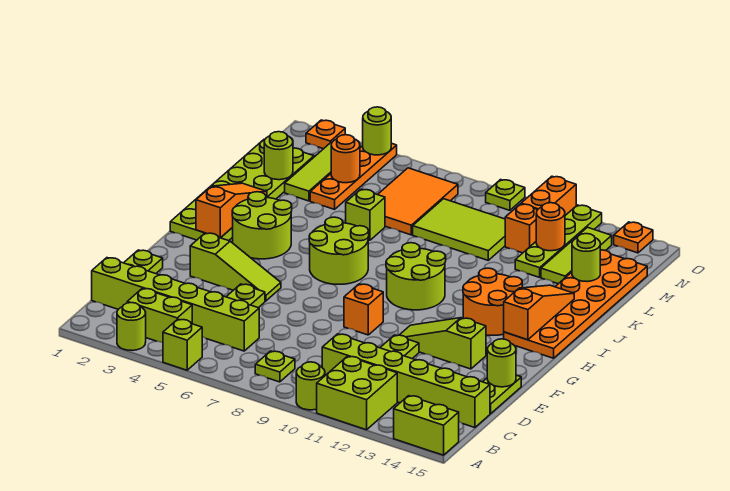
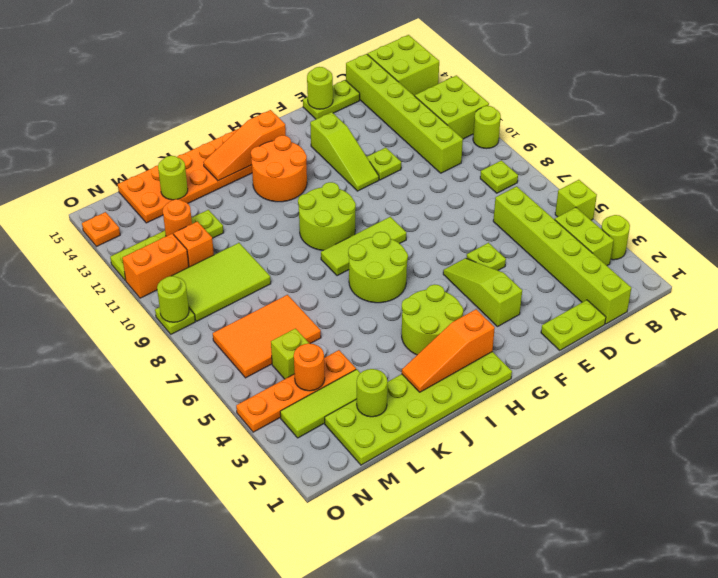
lime brick A14:A15 level 1 -> lime brick A14:B15 level 1
orange brick F9 level 1 -> none
lime brick K6 level 1 -> lime brick M5 level 1
lime tile L8:M10 level 1 -> lime tile L9:N10 level 1
lime tile L13:N13 level 1 -> lime tile G8:I8 level 1
orange plate O2 level 1 -> none
lime round brick O4 level 2 -> lime round brick O9 level 2

